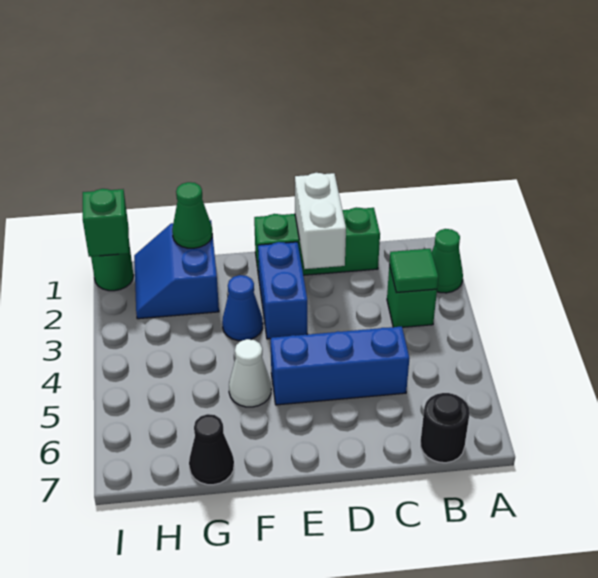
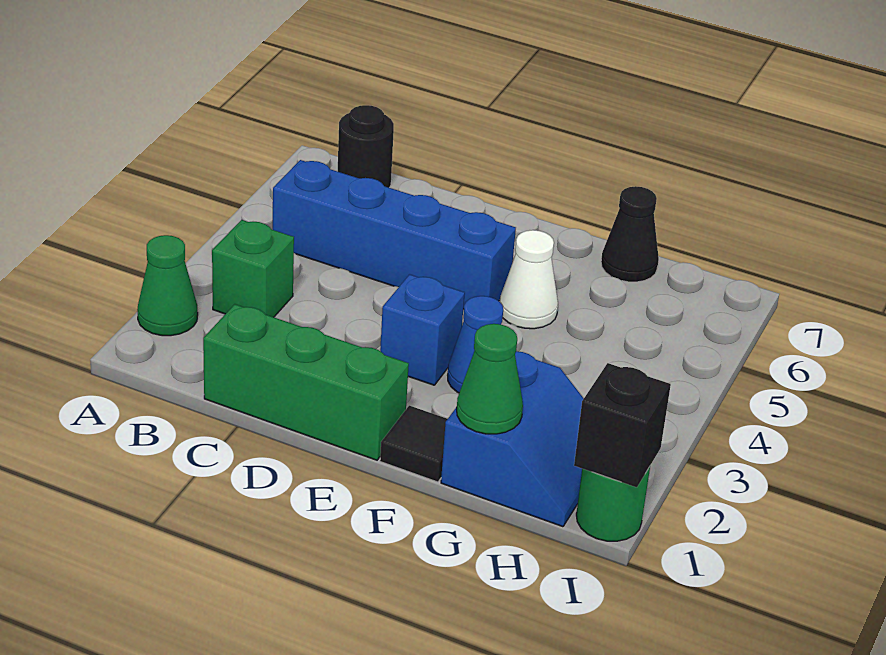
green tile B3 level 2 -> none
blue brick C5:E5 level 1 -> blue brick B5:E5 level 1
white brick D1:D2 level 2 -> none
blue brick E2:E3 level 1 -> blue brick E3 level 1
none -> black tile F1 level 1
green brick I1 level 2 -> black brick I1 level 2

